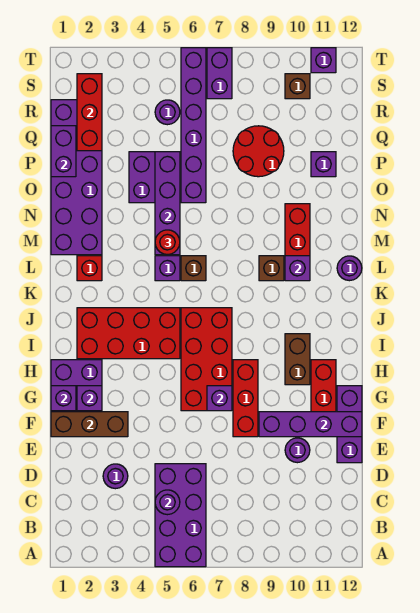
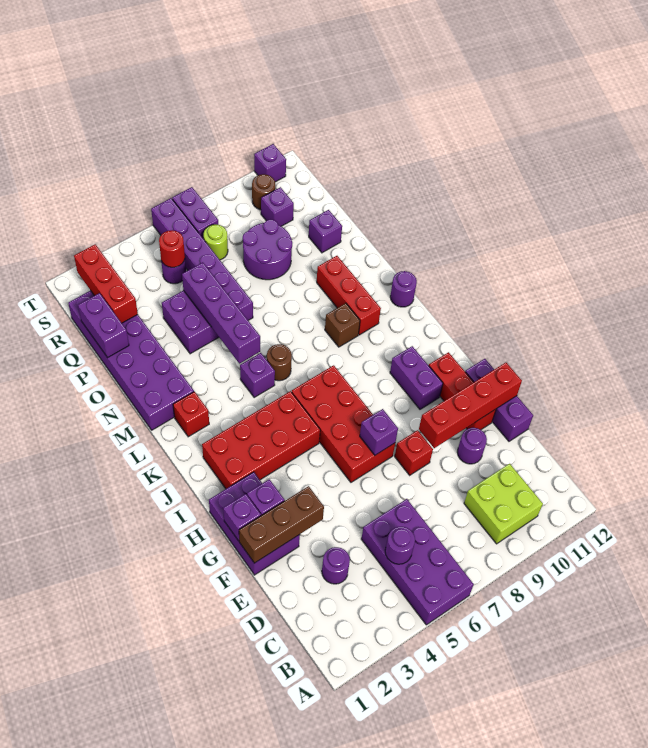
none -> lime brick B9:C10 level 1
red brick F8:H8 level 1 -> red brick F8 level 1
purple brick F9:F12 level 2 -> red brick F9:F12 level 2
brown brick H10:I10 level 1 -> purple brick H10:I10 level 1
brown brick L6 level 1 -> brown round brick L6 level 1
purple brick L10 level 2 -> purple brick R10 level 1
red round brick M5 level 3 -> red round brick R5 level 2
red round brick P8:Q9 level 1 -> purple round brick P8:Q9 level 1
none -> lime round brick R7 level 1
brown brick S10 level 1 -> brown round brick S10 level 1

